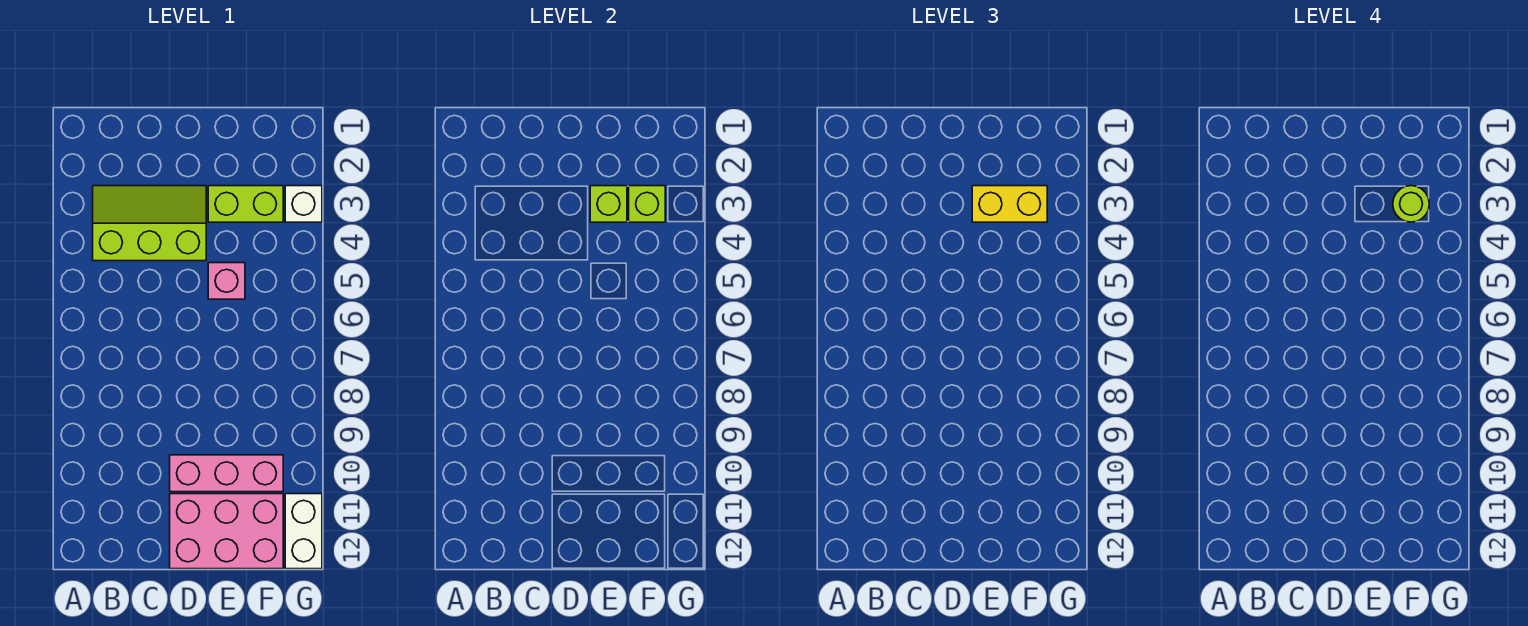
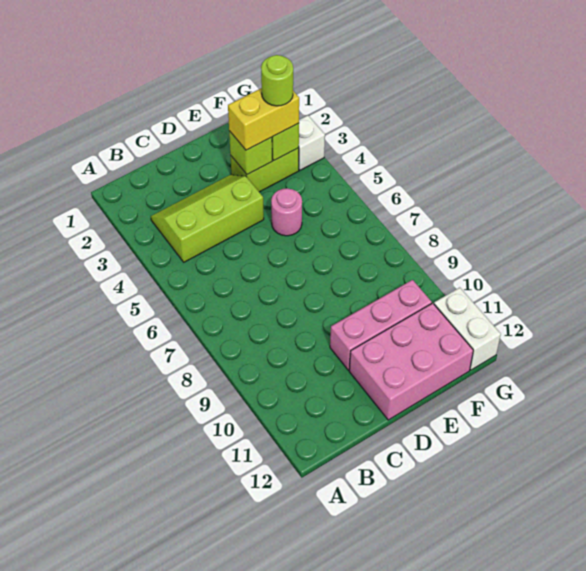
pink brick E5 level 1 -> pink round brick E5 level 1

